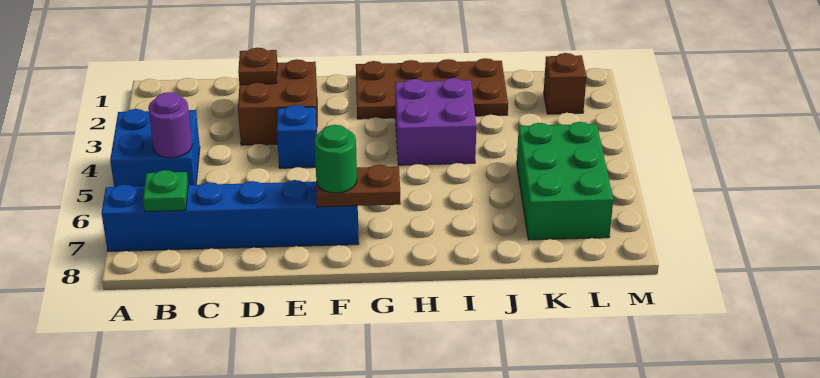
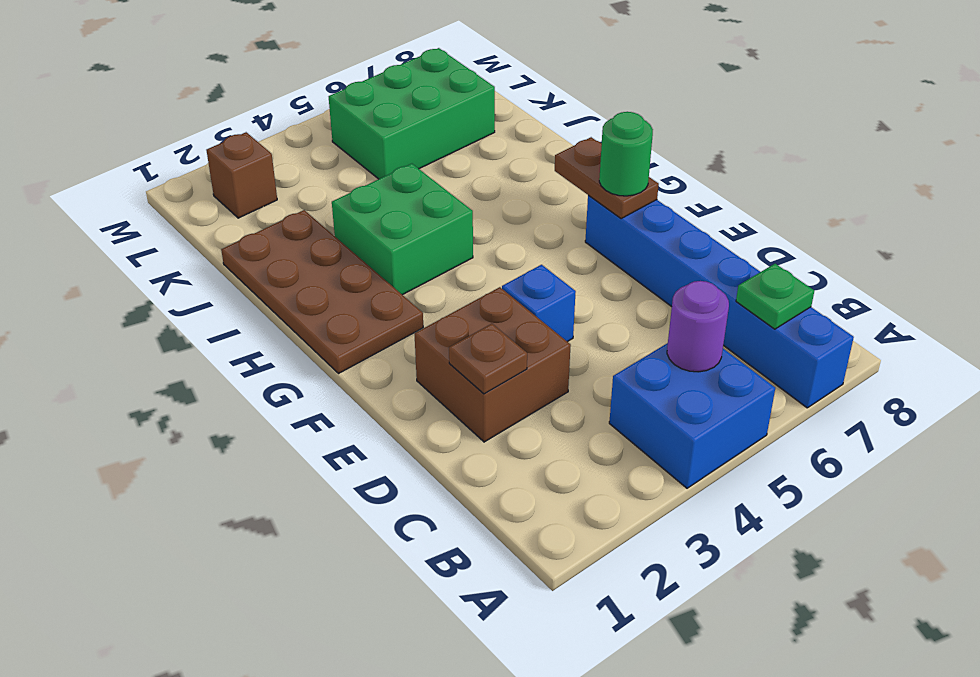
purple brick H3:I4 level 1 -> green brick H3:I4 level 1

